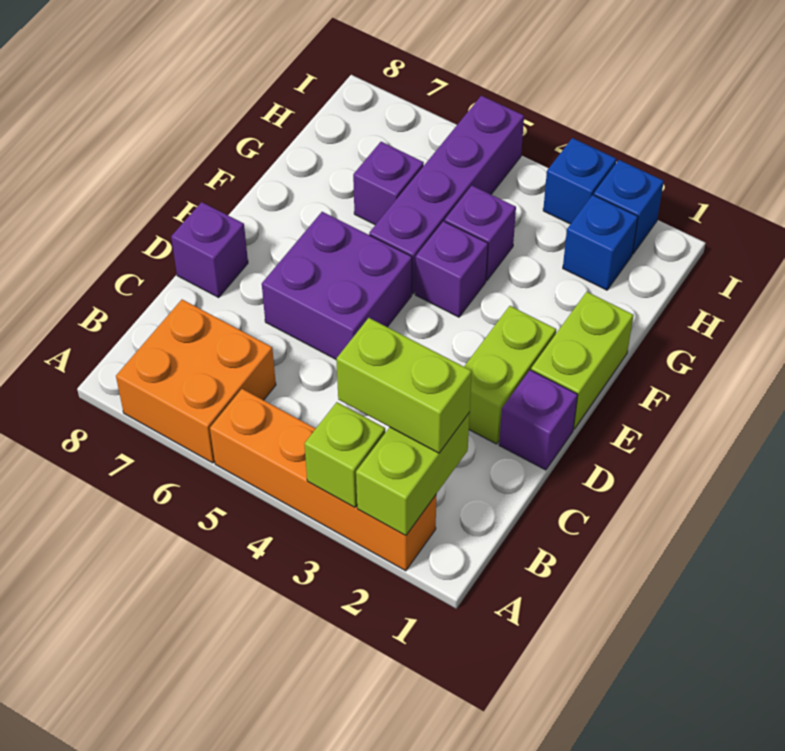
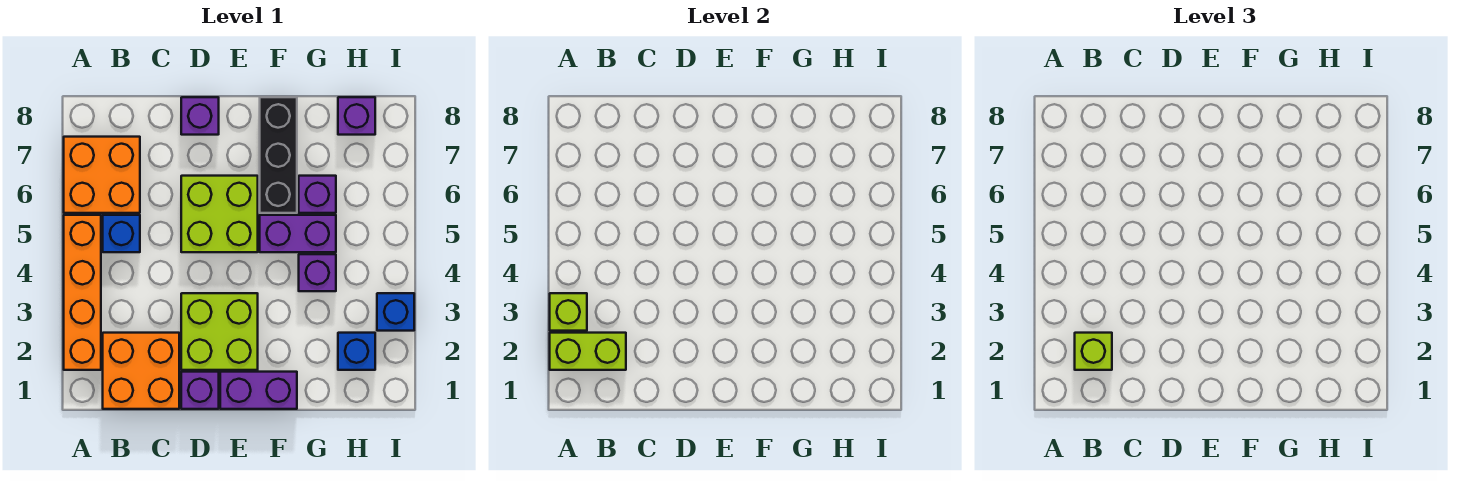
none -> orange brick B1:C2 level 1
lime brick B2:B3 level 3 -> lime brick B2 level 3
lime brick D2:E2 level 1 -> lime brick D2:E3 level 1
purple brick D5:E6 level 1 -> lime brick D5:E6 level 1
lime brick E1:F1 level 1 -> purple brick E1:F1 level 1
purple brick F4 level 1 -> purple brick H8 level 1
purple brick F5:I5 level 1 -> purple brick F5:G5 level 1
none -> black brick F6:F8 level 1
blue brick I2 level 1 -> blue brick B5 level 1

